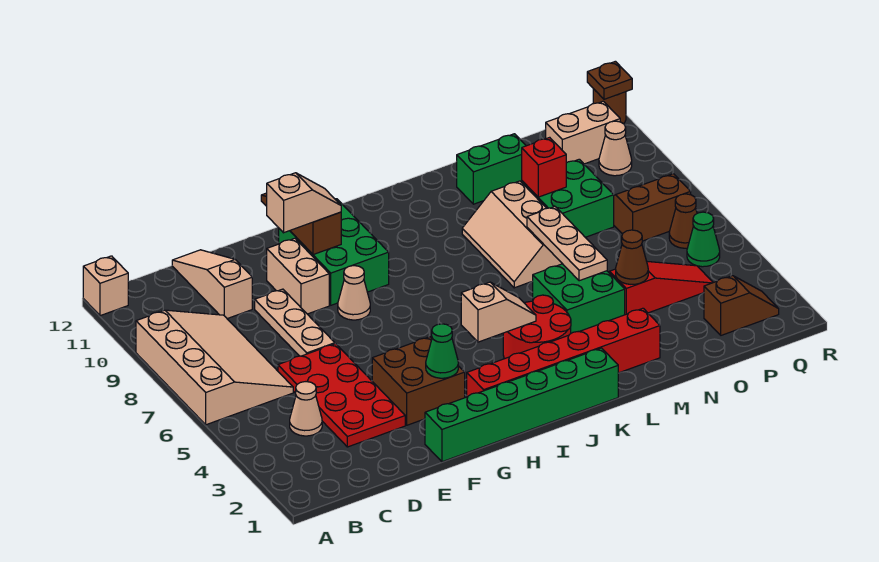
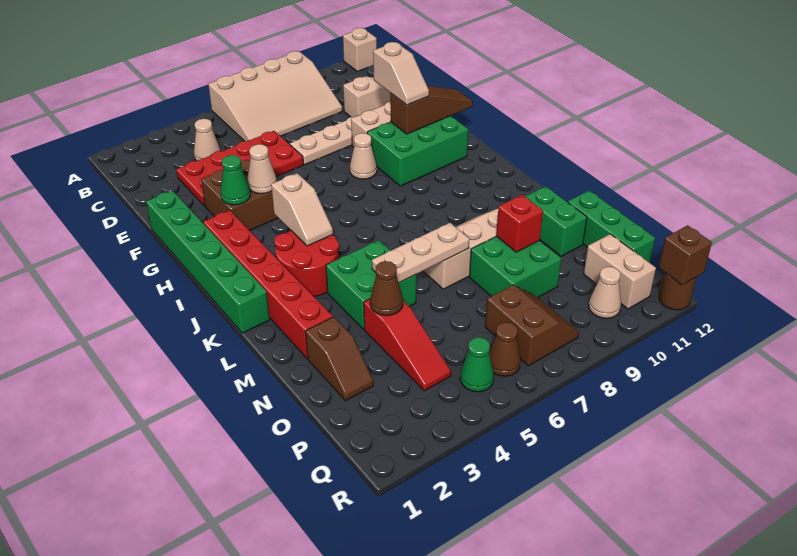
none -> tan cone G4 level 2
none -> green brick N12:P12 level 1
brown slope P2:Q2 level 1 top P -> brown slope N2:O2 level 1 top N
brown plate R12 level 2 -> brown brick R12 level 2

